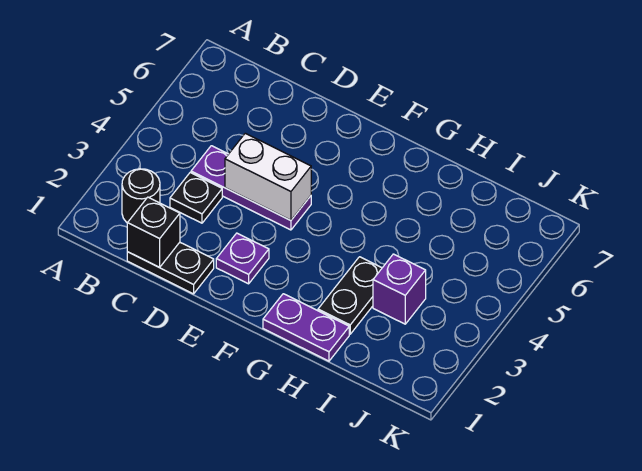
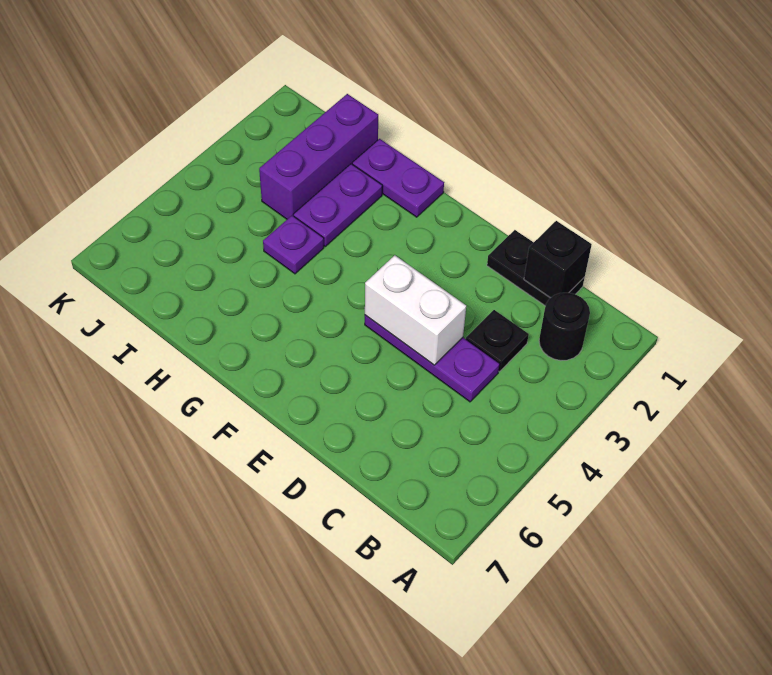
purple plate E2 level 1 -> purple plate H4 level 1
black plate H2:H3 level 1 -> purple plate H2:H3 level 1
purple brick I3 level 1 -> purple brick I1:I3 level 1

